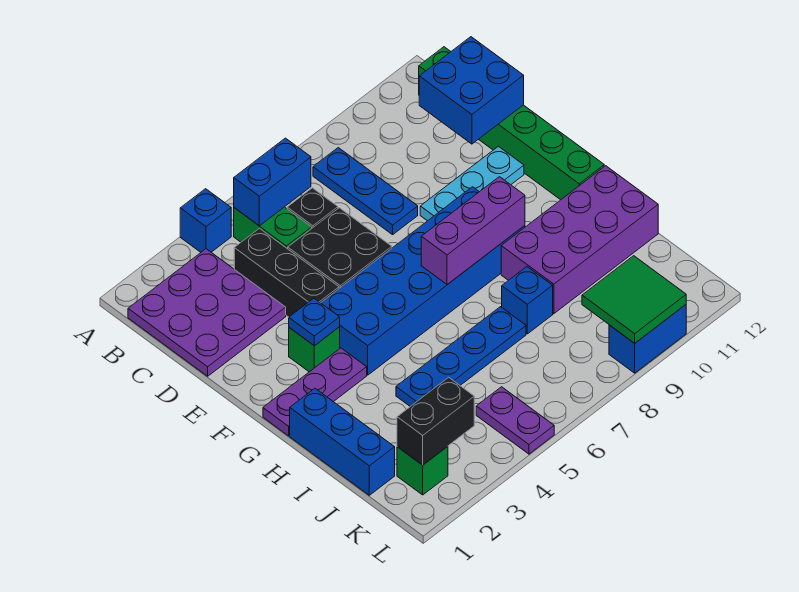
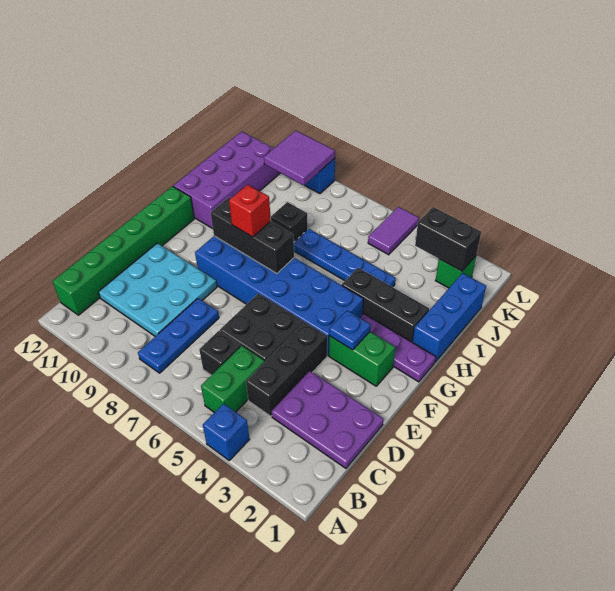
purple plate B1:D3 level 1 -> purple plate C1:D3 level 1
blue brick B5:B6 level 2 -> none
blue brick C11:D12 level 2 -> none
cyan plate E9:E11 level 1 -> cyan plate C9:E11 level 1
green brick F3 level 1 -> green brick F2:F3 level 1
purple brick G7:G9 level 2 -> black brick G7:G9 level 2
none -> red brick G8 level 3
none -> black brick H2:H4 level 1
purple brick H9:I12 level 1 -> purple brick H11:K12 level 1
blue brick I8 level 1 -> black brick I8 level 1
purple plate K5:L5 level 1 -> purple tile K5:L5 level 1
green tile K9:L10 level 2 -> purple tile K9:L10 level 2

